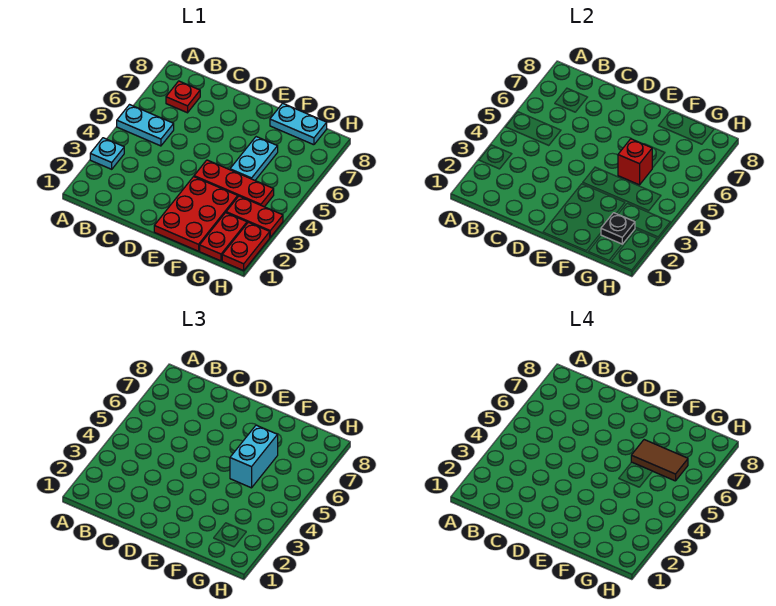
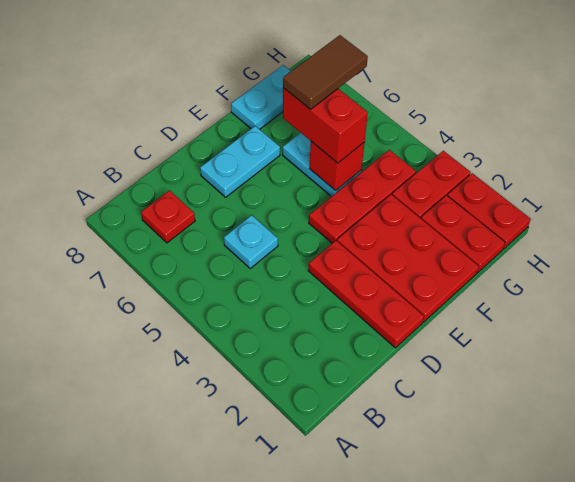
cyan plate A3 level 1 -> cyan plate C5 level 1
cyan plate A5:B5 level 1 -> cyan plate D7:E7 level 1
none -> red plate D1:D3 level 1
cyan brick F5:F6 level 3 -> red brick F5:F6 level 3
black plate G2 level 2 -> none

